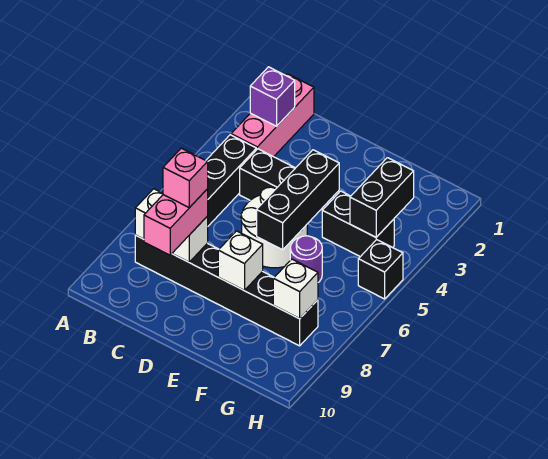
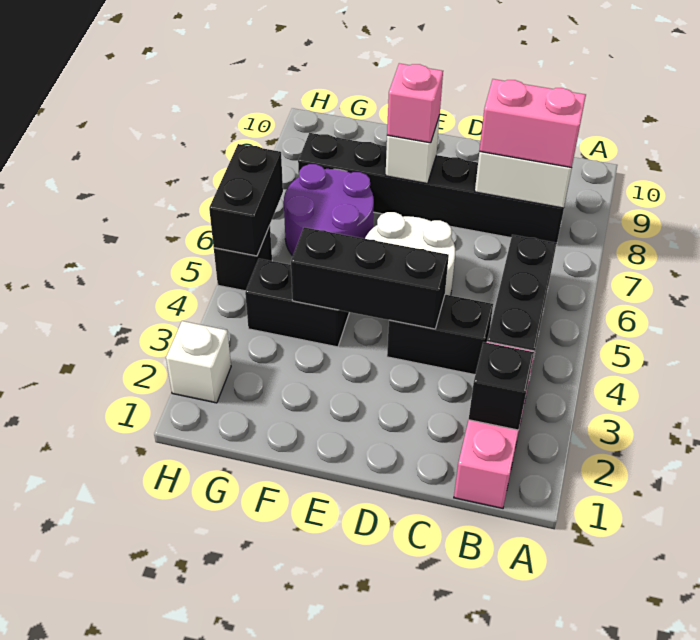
purple brick B2 level 2 -> black brick B2 level 2
pink brick C8:C9 level 3 -> pink brick B8:C8 level 3
pink brick C8 level 4 -> pink brick E8 level 3
black brick E4:E6 level 2 -> black brick D4:F4 level 2
purple round brick F6 level 1 -> purple round brick F6:G7 level 1
black brick G3:G4 level 2 -> black brick H5:H6 level 2
white brick G8 level 2 -> white brick H2 level 1

